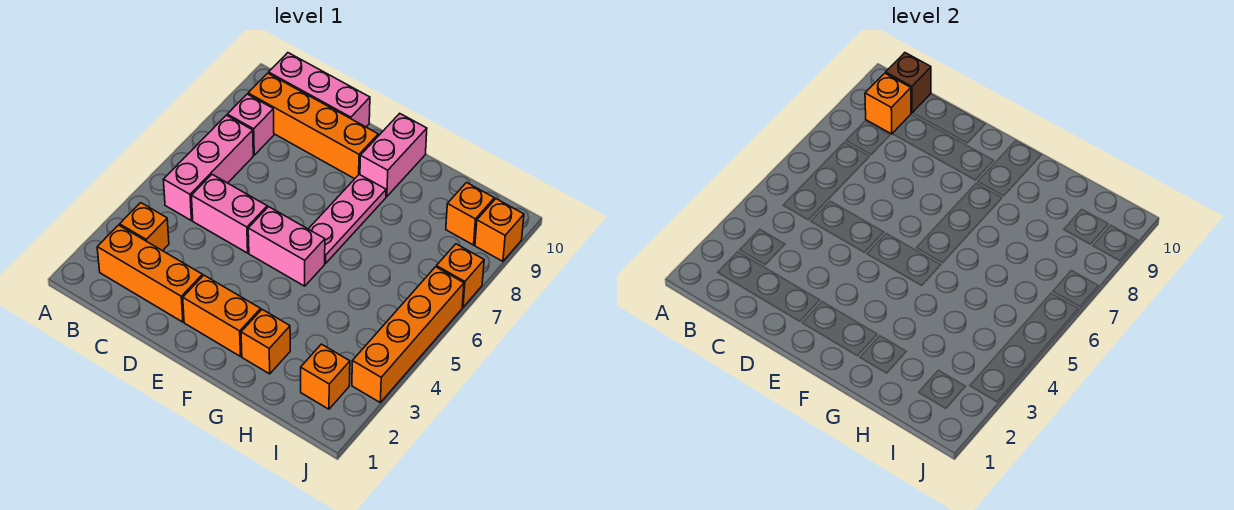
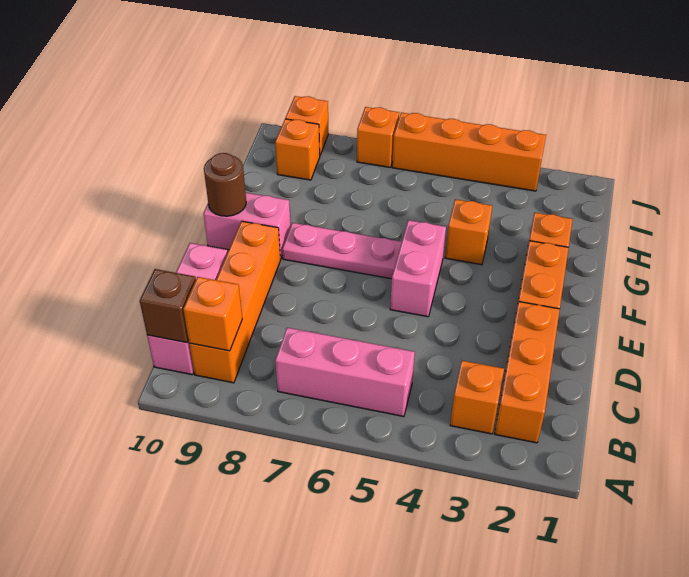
pink brick B8 level 1 -> none
pink brick C5:D5 level 1 -> none
none -> brown round brick F10 level 2
orange brick I2 level 1 -> orange brick G4 level 1

